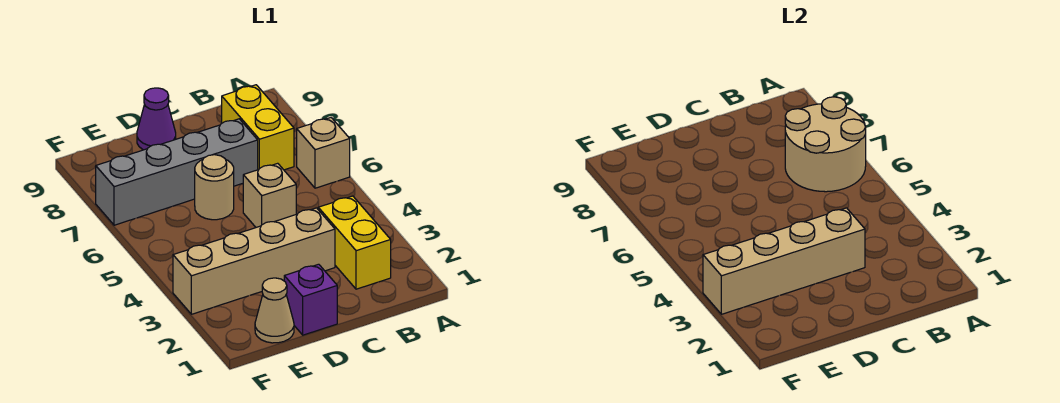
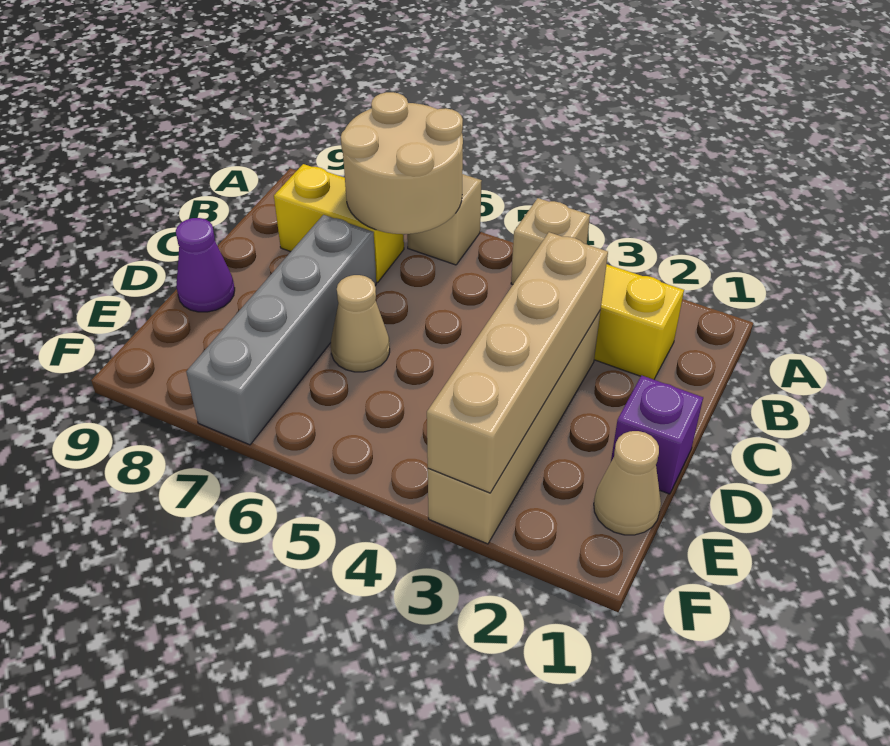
tan brick C5 level 1 -> tan brick A4 level 1
tan round brick D6 level 1 -> tan cone D6 level 1

